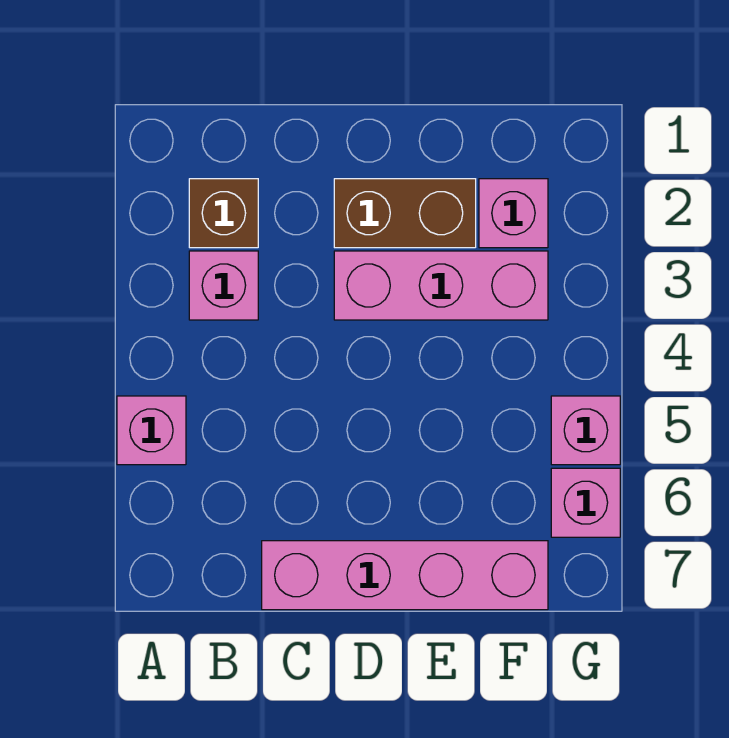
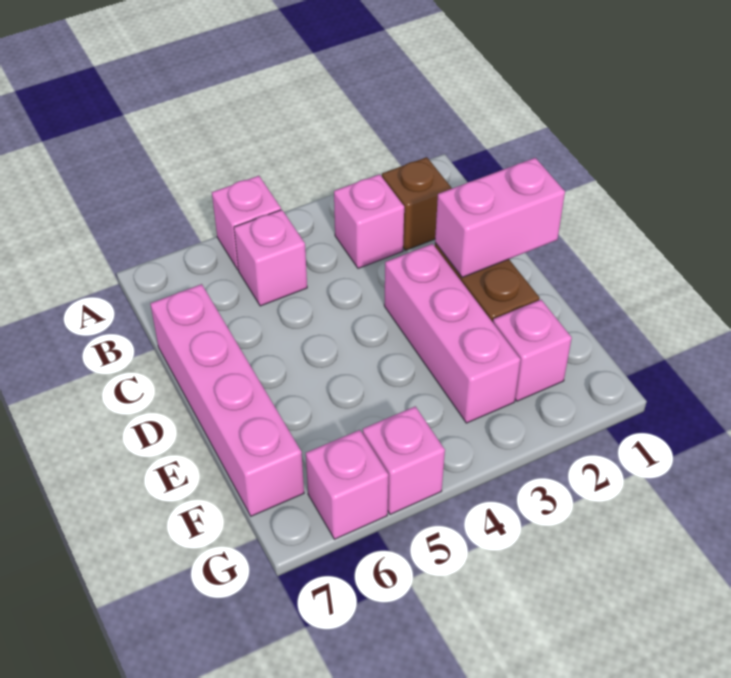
none -> pink brick B5 level 1
none -> pink brick D1:D2 level 2

